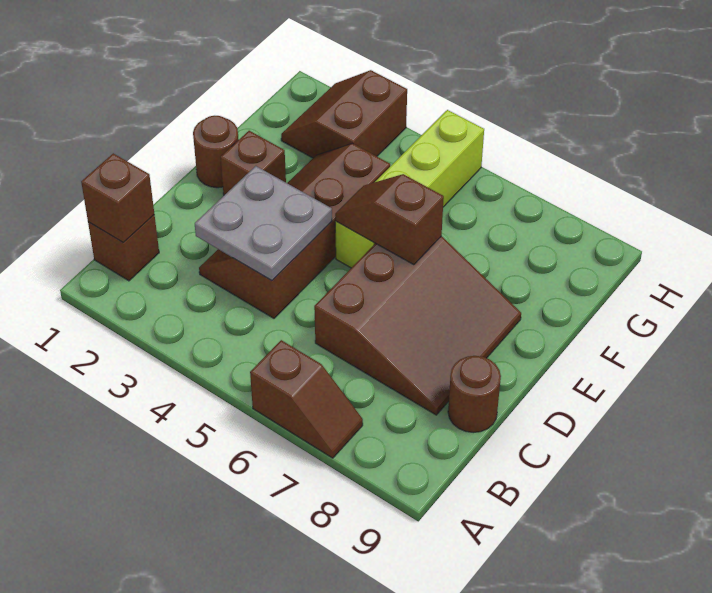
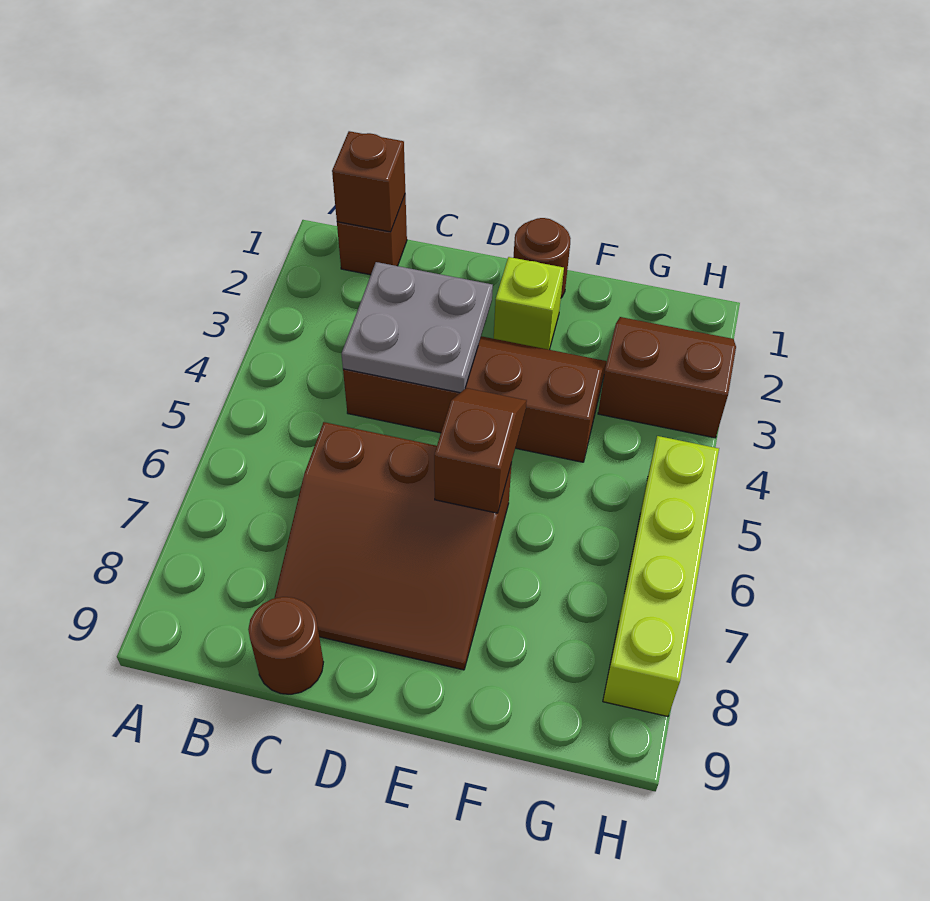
brown slope A6:A7 level 1 top 6 -> none
brown brick E2 level 1 -> lime brick E2 level 1
lime brick E5:H5 level 1 -> lime brick H5:H8 level 1

